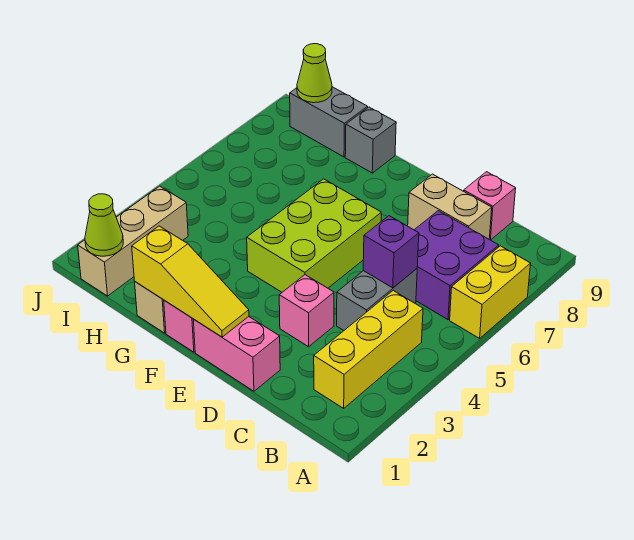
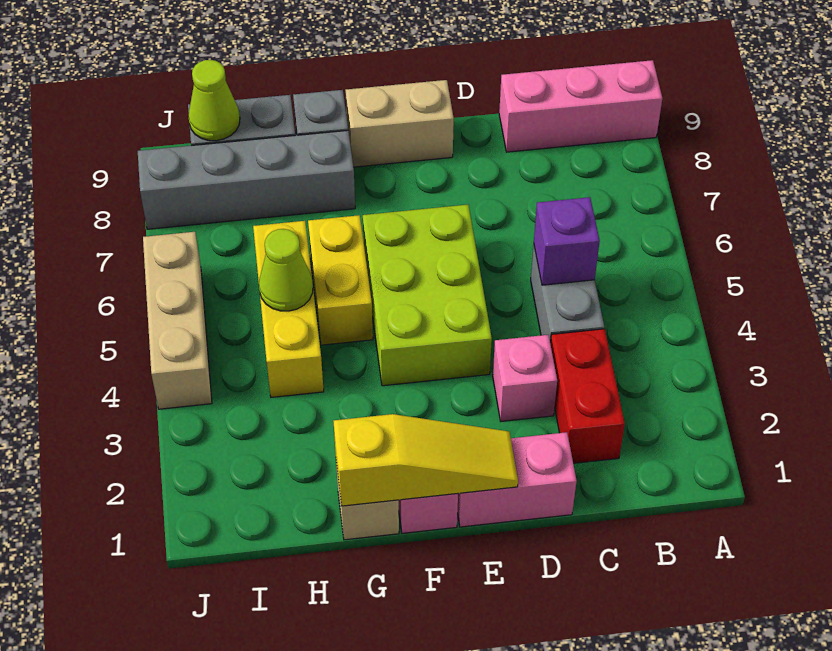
yellow brick A6:A7 level 1 -> yellow brick G5:G6 level 1
yellow brick B2:B4 level 1 -> yellow brick H4:H6 level 1
purple brick B6:C7 level 1 -> none
none -> red brick C2:C3 level 1
tan brick C8:D8 level 1 -> tan brick E9:F9 level 1
pink brick C9 level 1 -> pink brick A9:C9 level 1
none -> grey brick G8:J8 level 1
tan brick I1:I3 level 1 -> tan brick J4:J6 level 1
lime cone I1 level 2 -> lime cone H5 level 2

